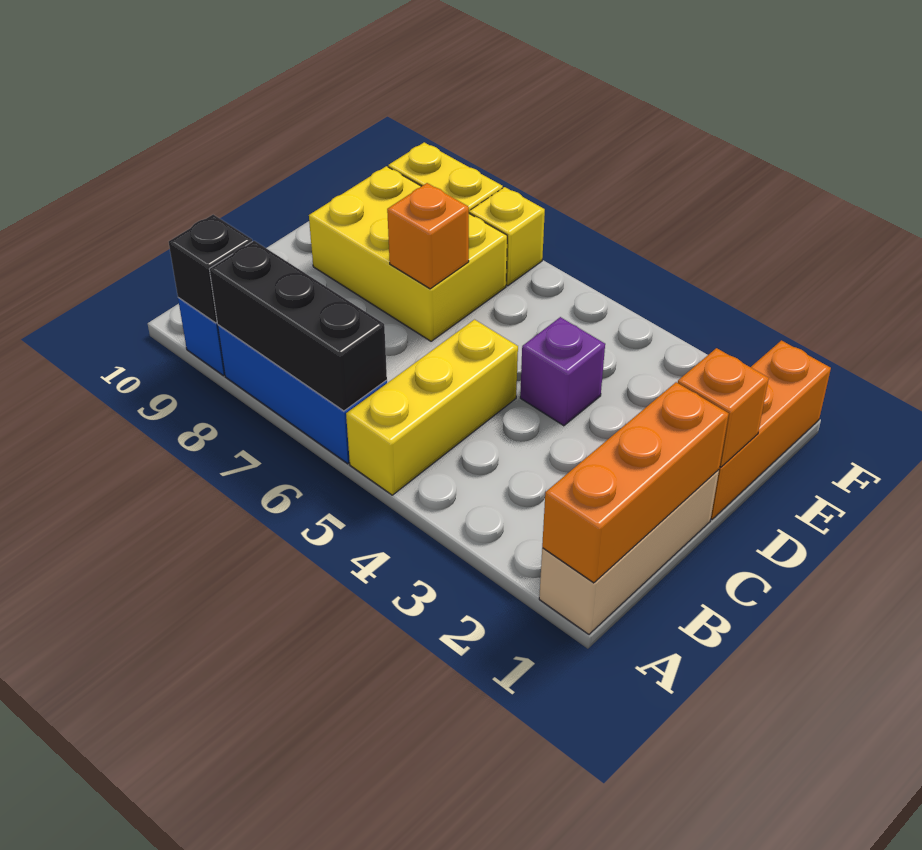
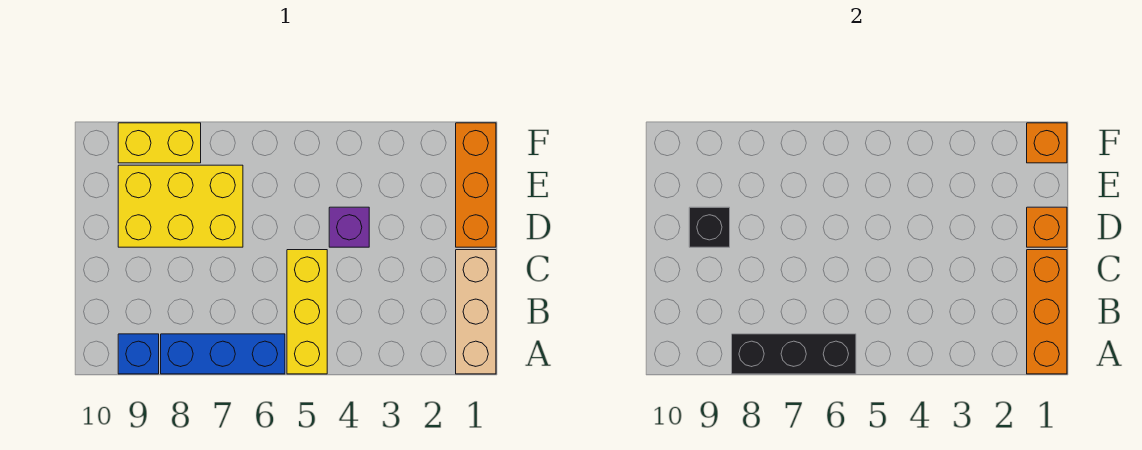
black brick A9 level 2 -> black brick D9 level 2
orange brick D7 level 2 -> orange brick F1 level 2
yellow brick F7 level 1 -> none

